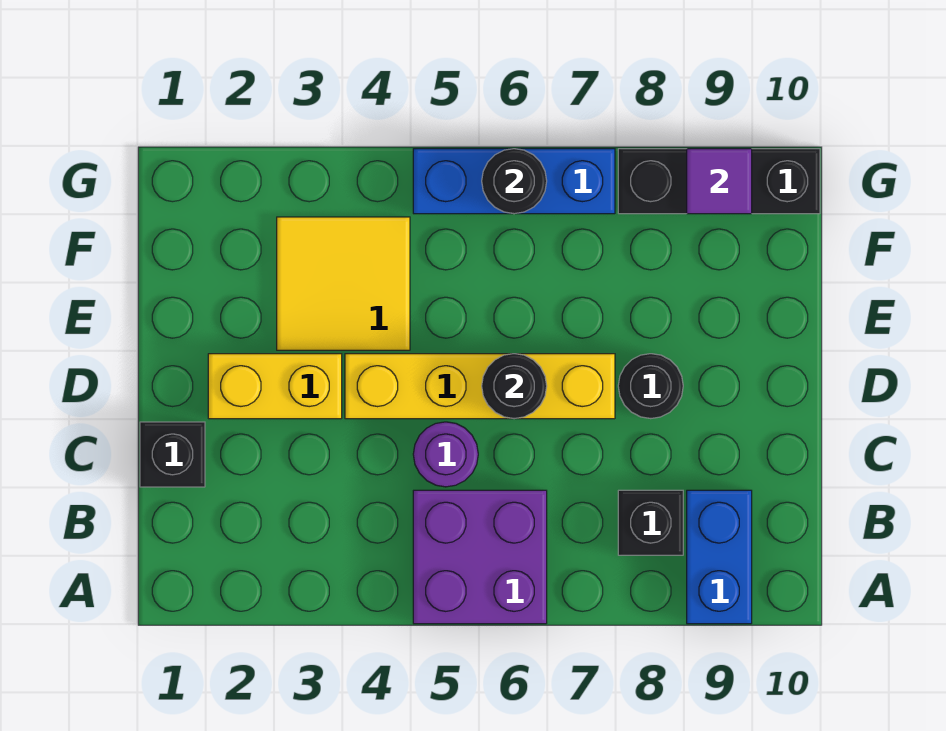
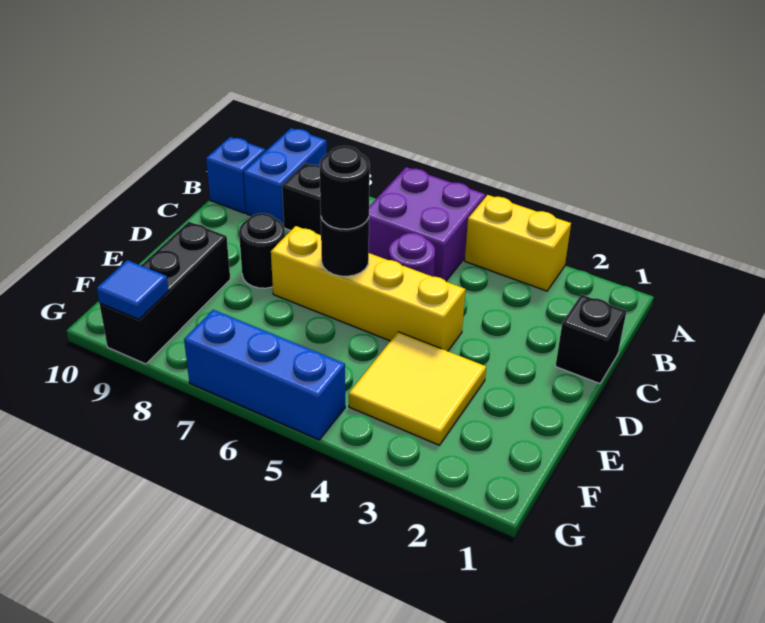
none -> blue brick B10 level 1
yellow brick D2:D3 level 1 -> yellow brick A3:A4 level 1
black round brick G6 level 2 -> black round brick D6 level 3
black brick G8:G10 level 1 -> black brick E9:G9 level 1
purple tile G9 level 2 -> blue tile G9 level 2

